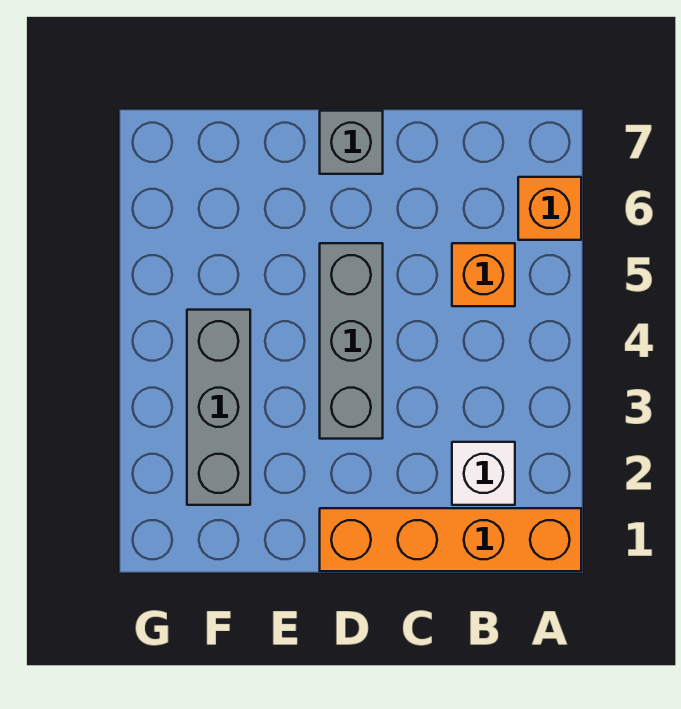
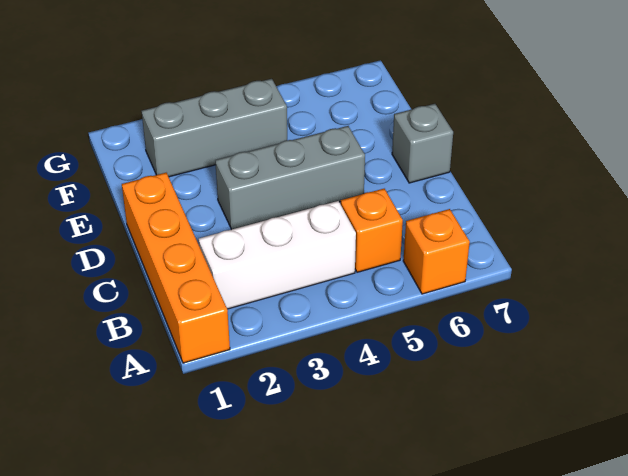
white brick B2 level 1 -> white brick B2:B4 level 1

